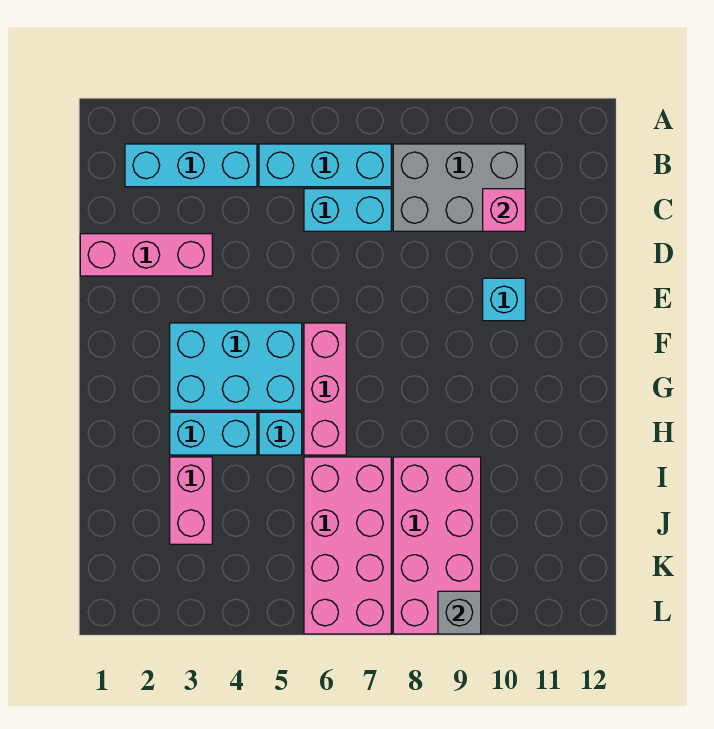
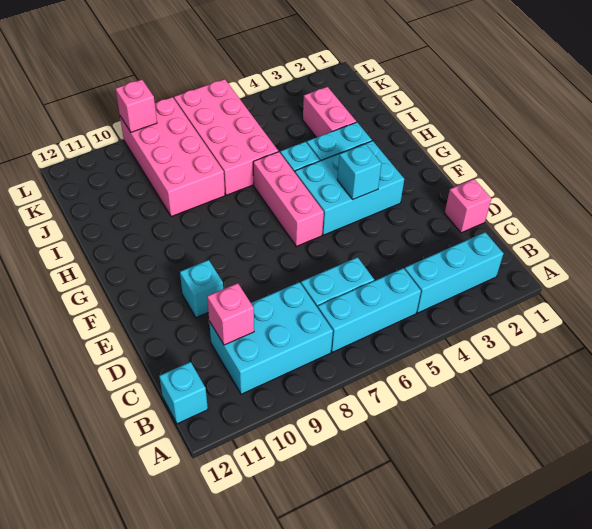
grey brick B8:C10 level 1 -> cyan brick B8:C10 level 1
none -> cyan brick B12 level 1
pink brick D1:D3 level 1 -> pink brick D1 level 1
none -> cyan brick F4 level 2
grey brick L9 level 2 -> pink brick L9 level 2

